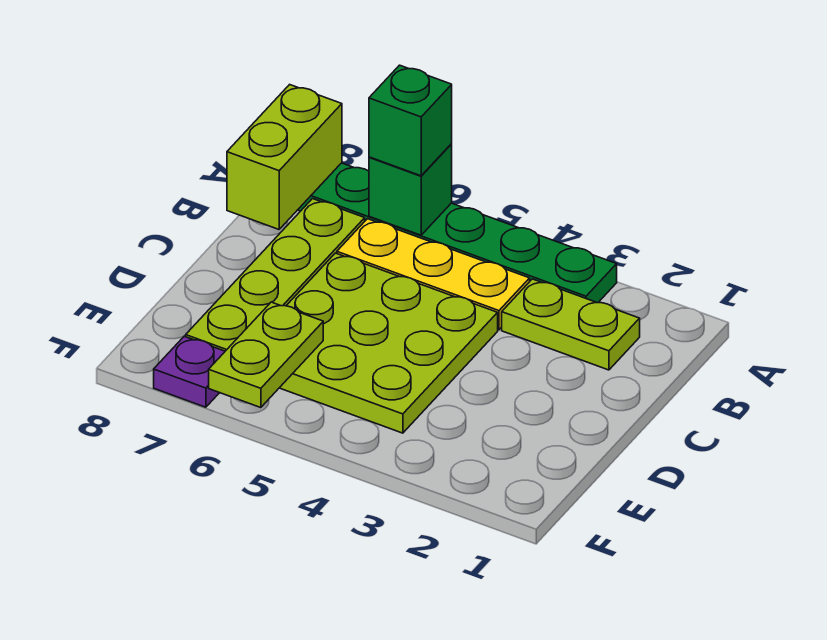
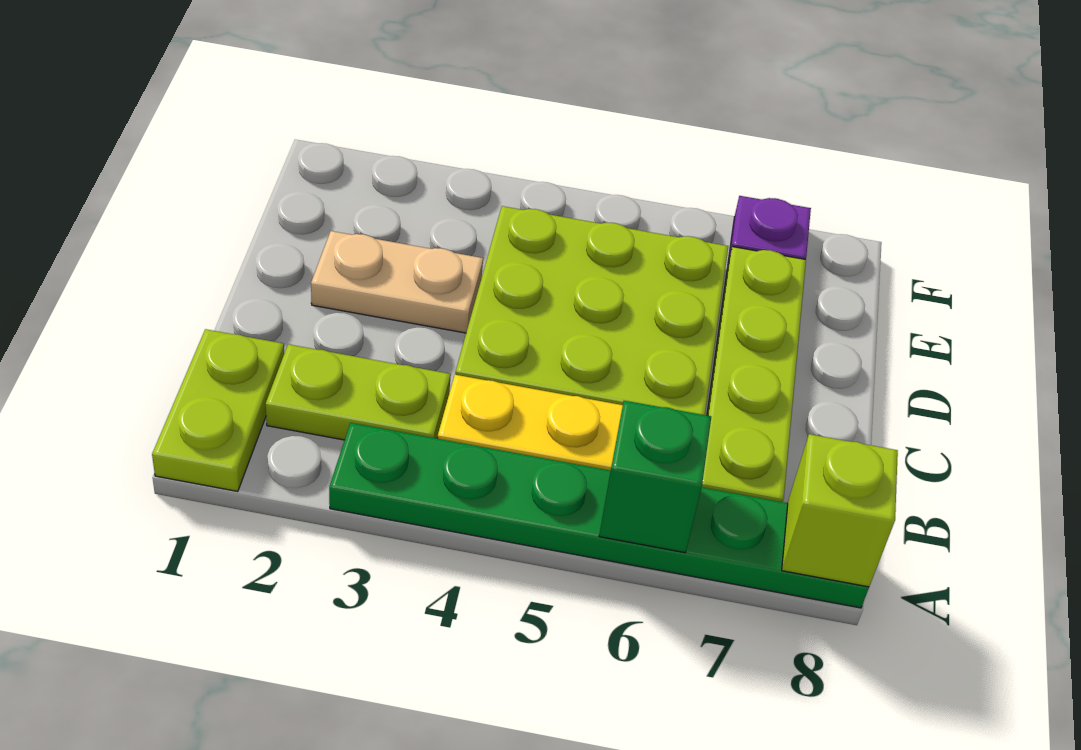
green brick A6 level 3 -> none
lime brick A8:B8 level 2 -> lime brick A8 level 2
none -> tan plate D2:D3 level 1
lime plate E6:F6 level 2 -> lime plate A1:B1 level 1

